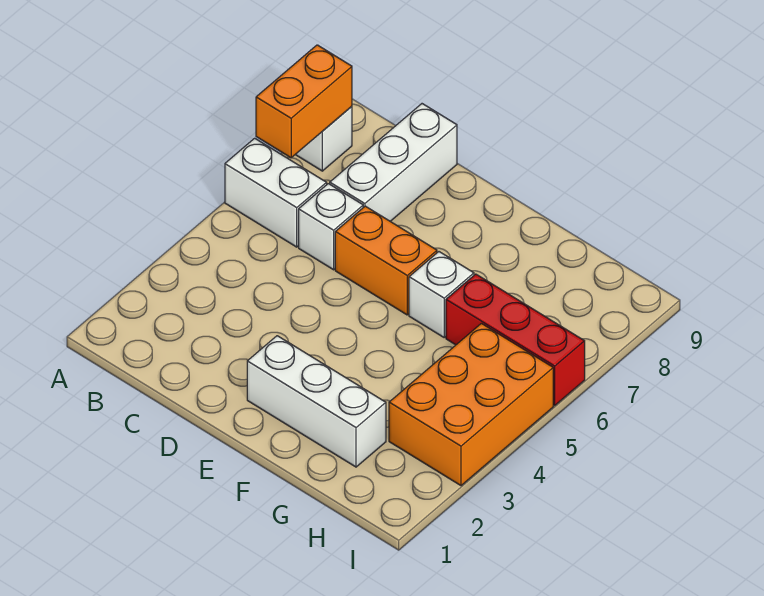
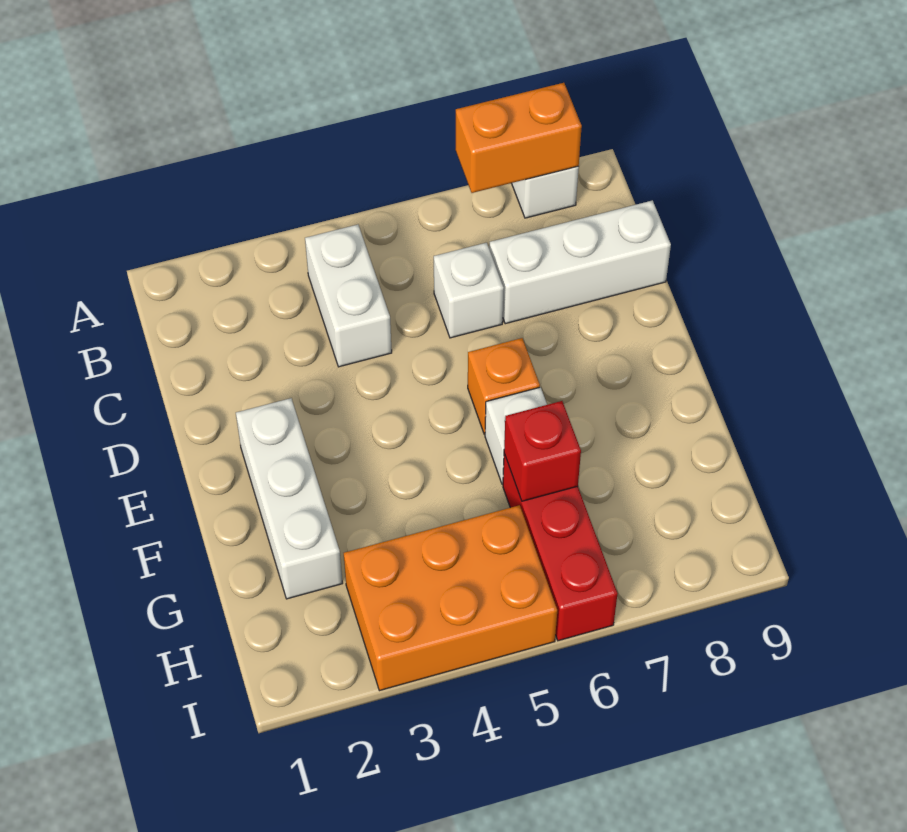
white brick A6:B6 level 1 -> white brick B4:C4 level 1
orange brick D6:E6 level 1 -> orange brick E6 level 1
none -> red brick G6 level 2

